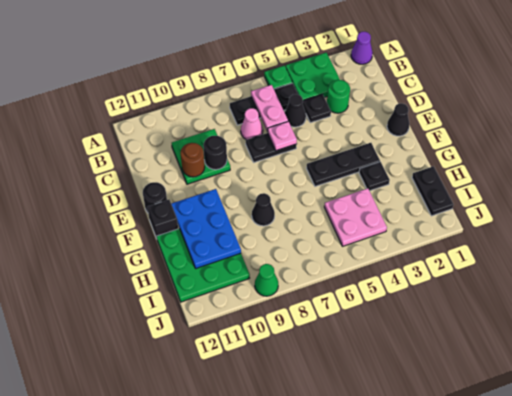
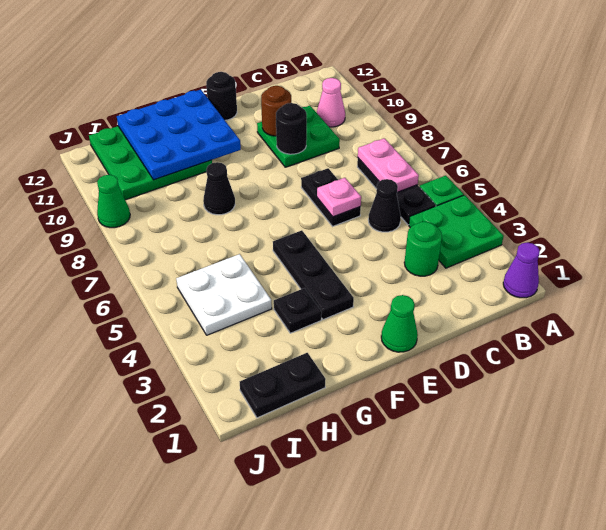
pink plate B6:C6 level 2 -> pink plate B6:B7 level 2
black plate C4 level 1 -> none
pink cone C7 level 1 -> pink cone B10 level 1
black cone E1 level 1 -> green cone E1 level 1
blue plate F10:H11 level 2 -> blue plate F10:H12 level 2
black brick F12 level 1 -> none
pink plate H4:I5 level 1 -> white plate H4:I5 level 1

